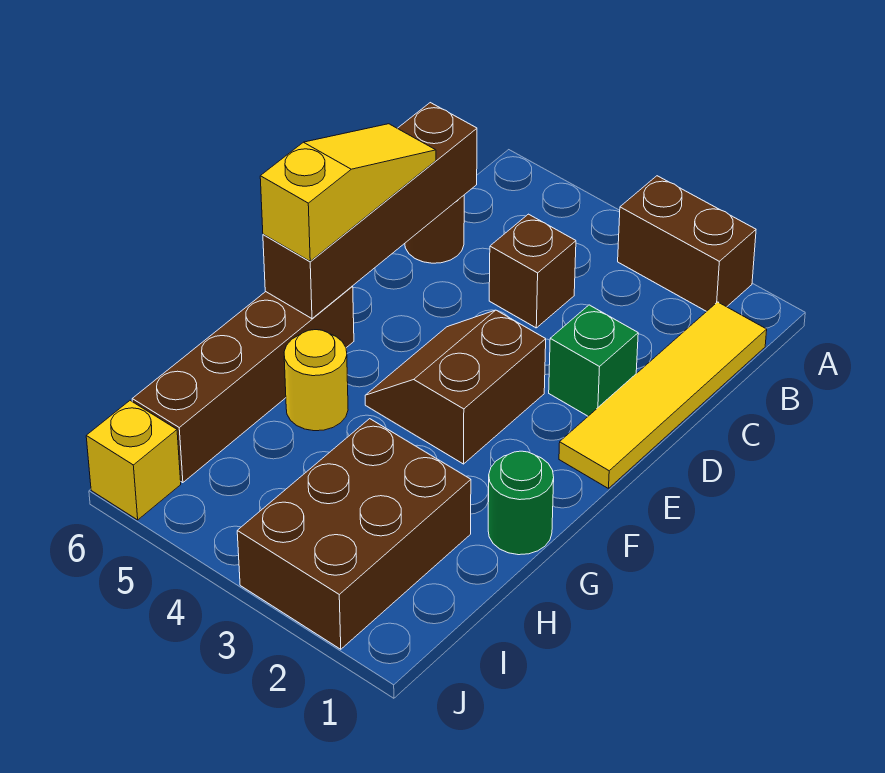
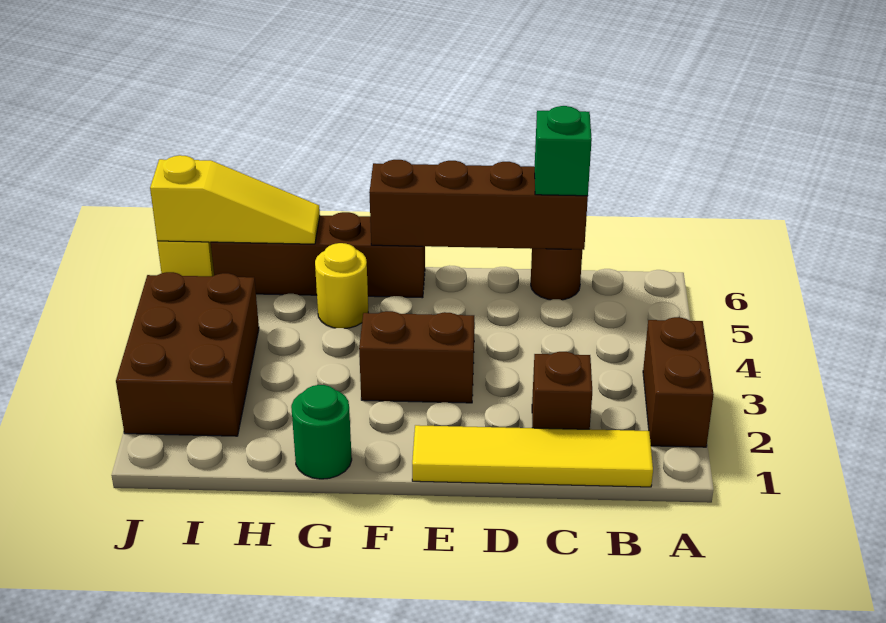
brown brick C4 level 1 -> brown brick C2 level 1
green brick D2 level 1 -> green brick C6 level 3
yellow slope D6:F6 level 3 top F -> yellow slope H6:J6 level 2 top J
brown brick H2:J3 level 1 -> brown brick I2:J4 level 1

